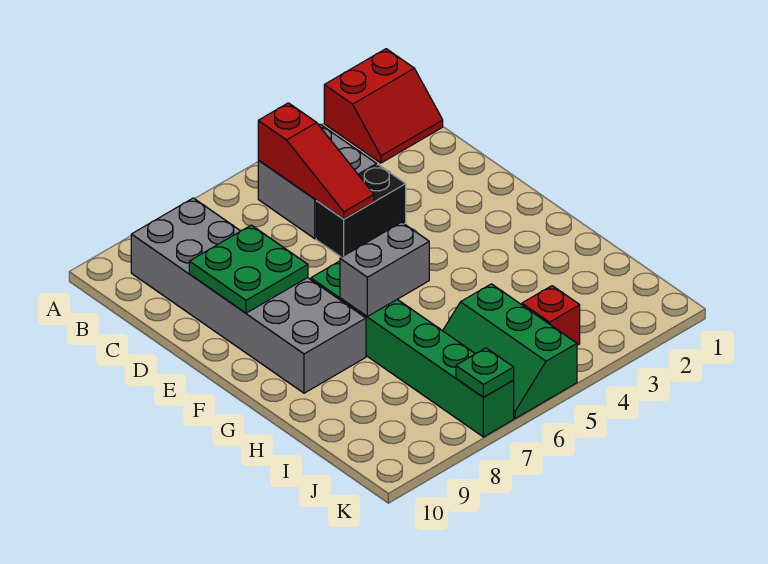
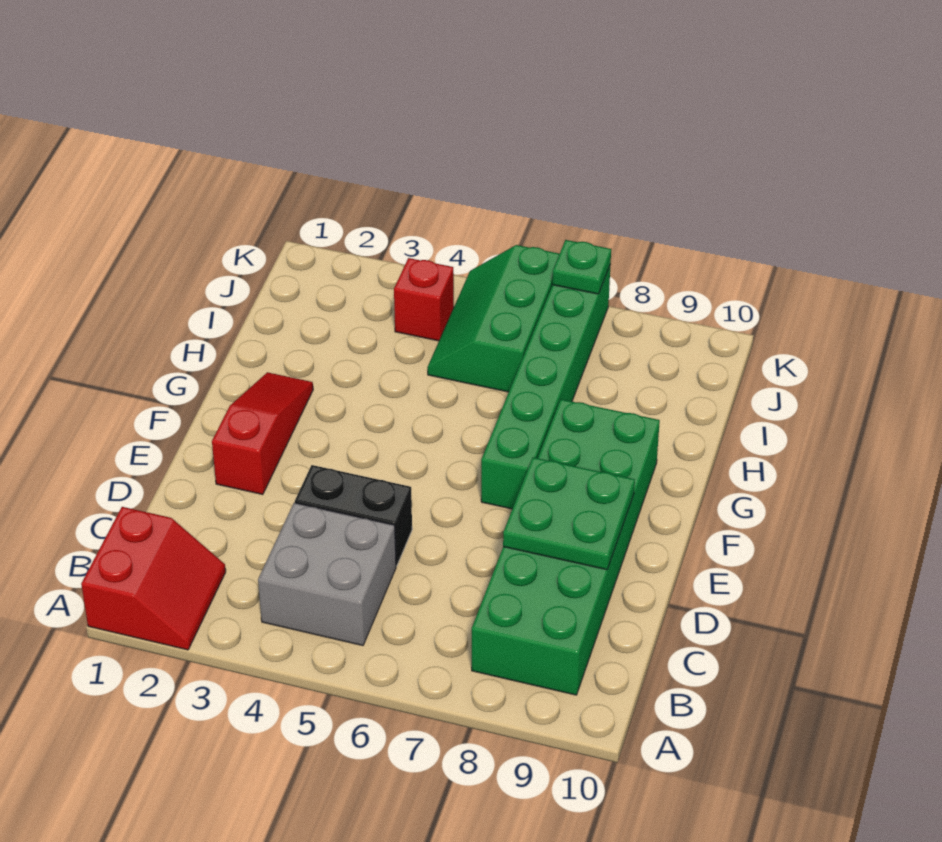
red slope A1:B2 level 1 top A -> red slope A1:B2 level 1 top 1
red slope B5:D5 level 2 top B -> red slope E2:G2 level 1 top E
grey brick B8:G9 level 1 -> green brick B8:G9 level 1
grey brick G6:G7 level 2 -> none
green slope I5:K6 level 1 top 5 -> green slope I5:K6 level 1 top 6

